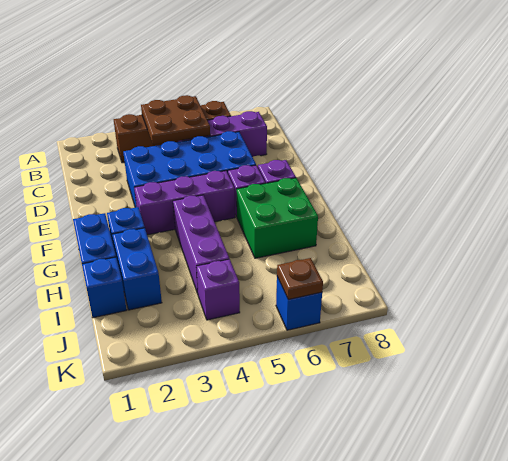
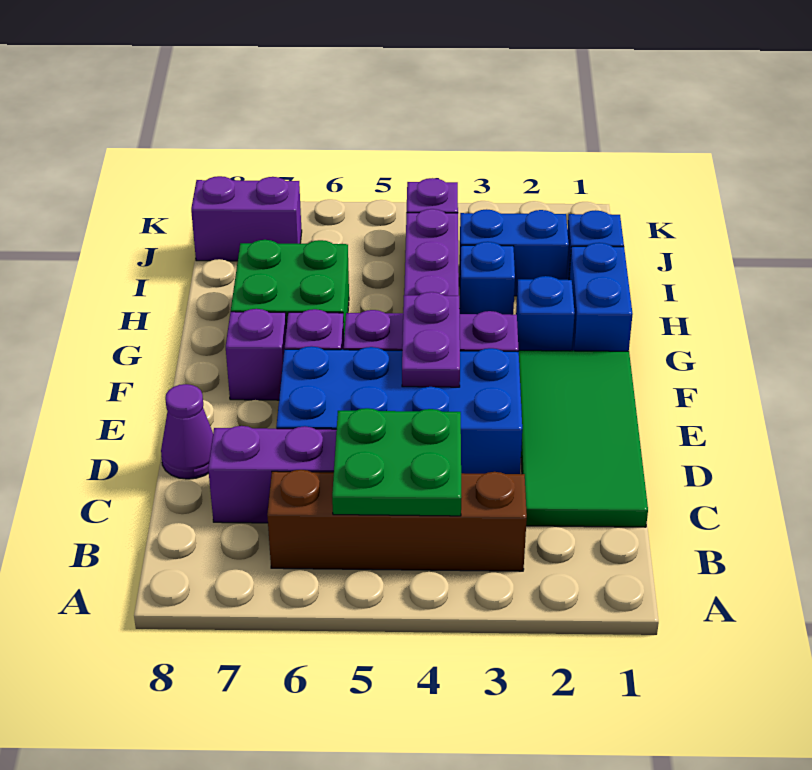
brown plate B4:C5 level 2 -> green plate B4:C5 level 2
none -> green tile C1:F2 level 1
none -> purple cone D8 level 1
none -> purple plate E4:F4 level 2
blue brick H2:I2 level 1 -> blue brick I2:I3 level 1
none -> purple brick J7:J8 level 1
blue brick K6 level 1 -> blue brick H3 level 1
brown plate K6 level 2 -> none

